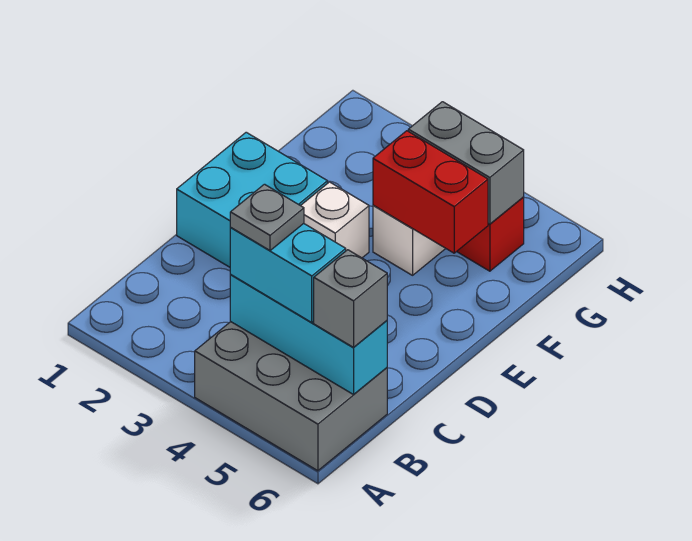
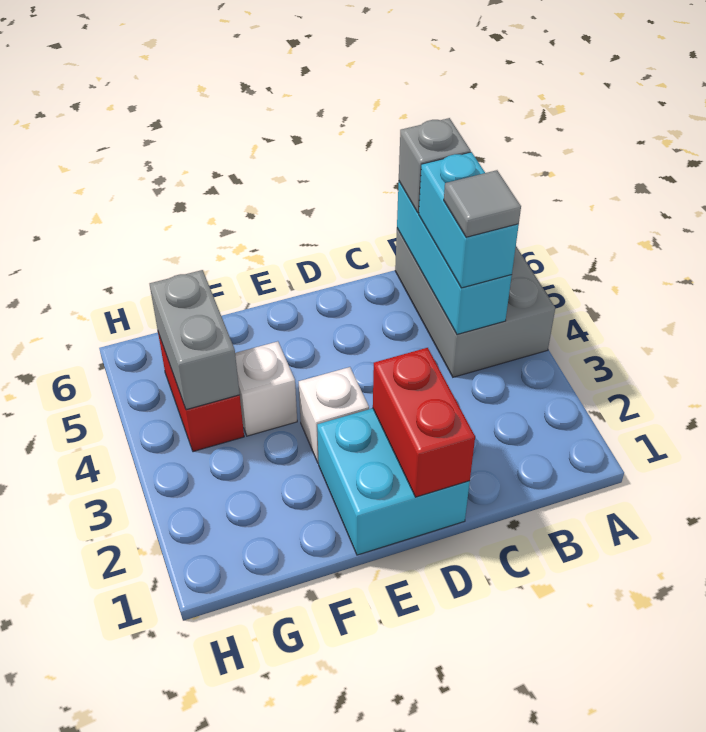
grey plate B4 level 4 -> grey tile B4 level 4
red brick F4:F5 level 2 -> red brick D1:D2 level 2

